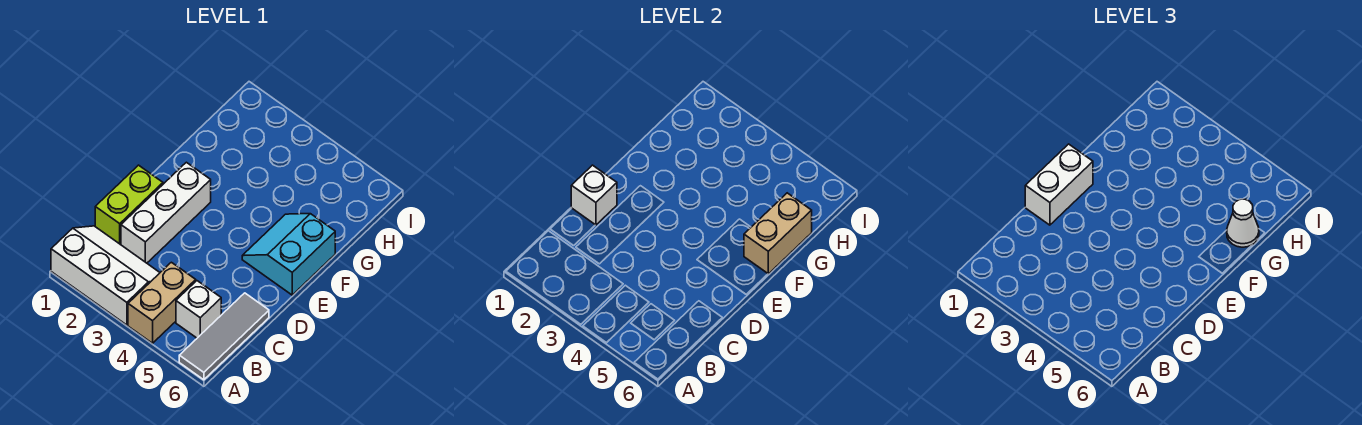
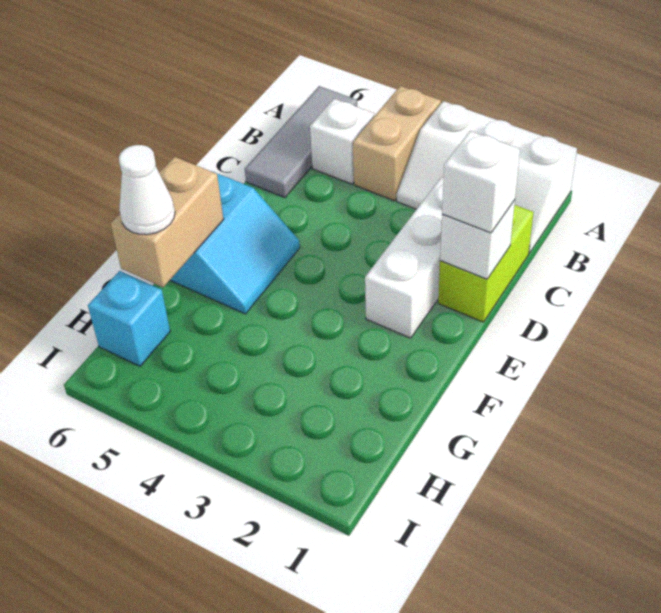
white brick D1:E1 level 3 -> white brick D1 level 3
none -> cyan brick H6 level 1

